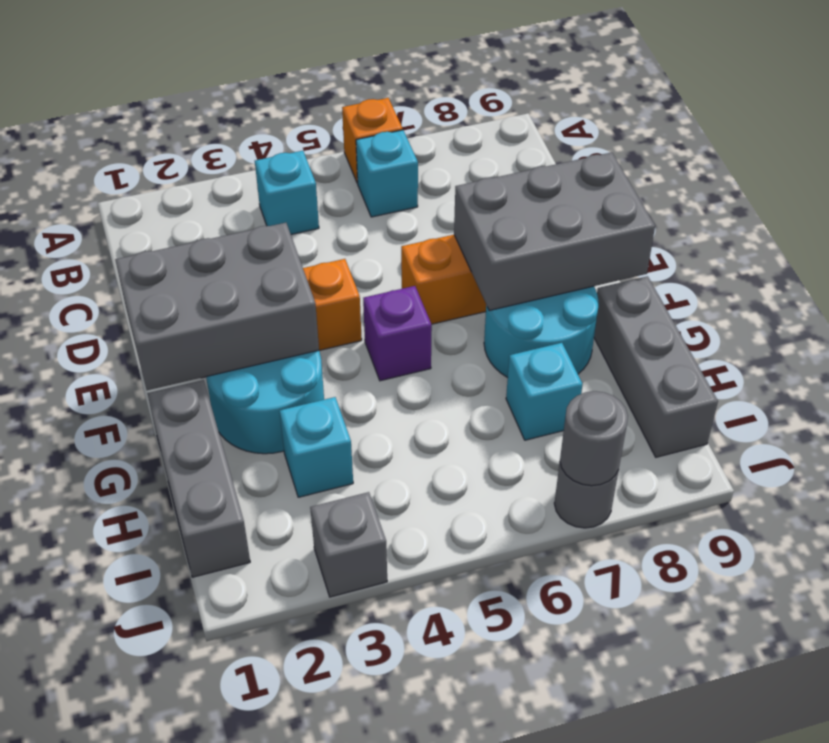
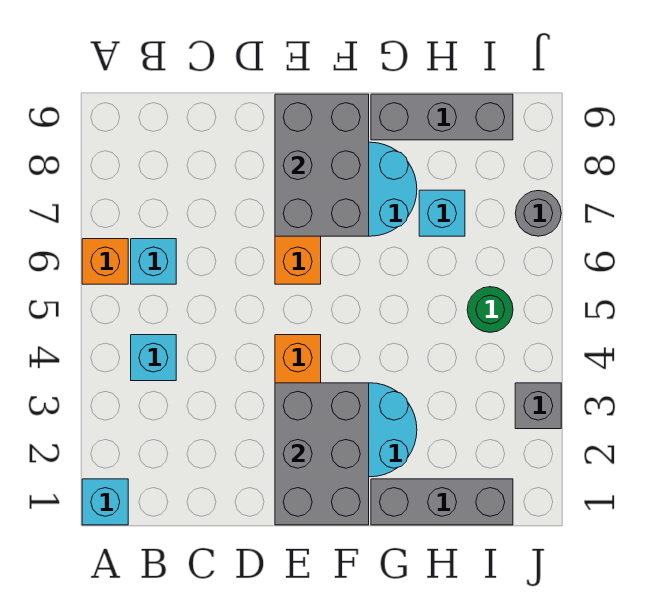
purple brick F5 level 1 -> none
cyan brick H3 level 1 -> cyan brick A1 level 1
none -> green round brick I5 level 1
grey round brick J7 level 2 -> none

